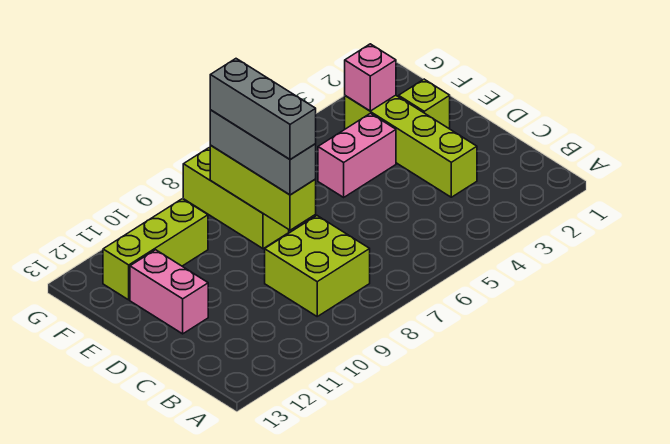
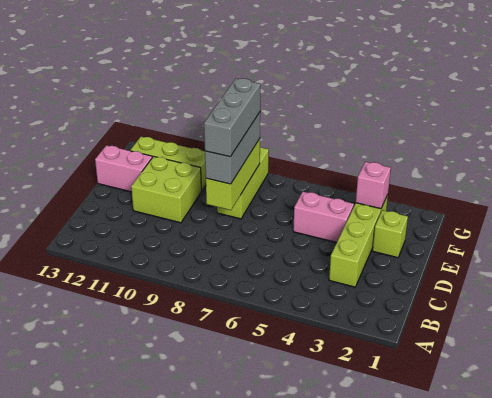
lime brick B8:C9 level 1 -> lime brick D10:E11 level 1
pink brick D12:E12 level 1 -> pink brick E12:E13 level 1

